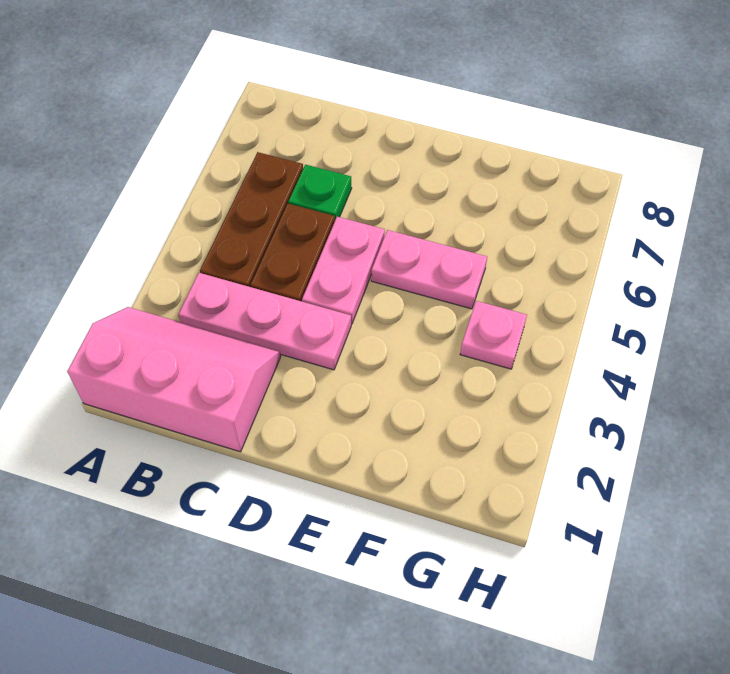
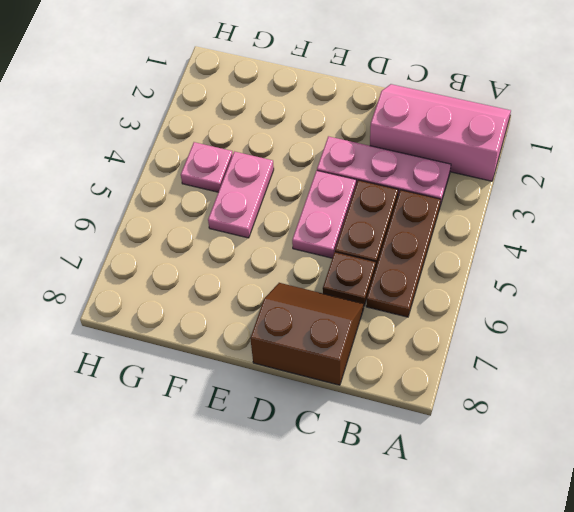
pink slope A1:C2 level 1 top 1 -> pink slope A1:C2 level 1 top 2
green plate C6 level 1 -> brown plate C6 level 1
none -> brown slope C7:D8 level 1 top 8
pink plate E5:F5 level 1 -> pink plate F4:F5 level 1

